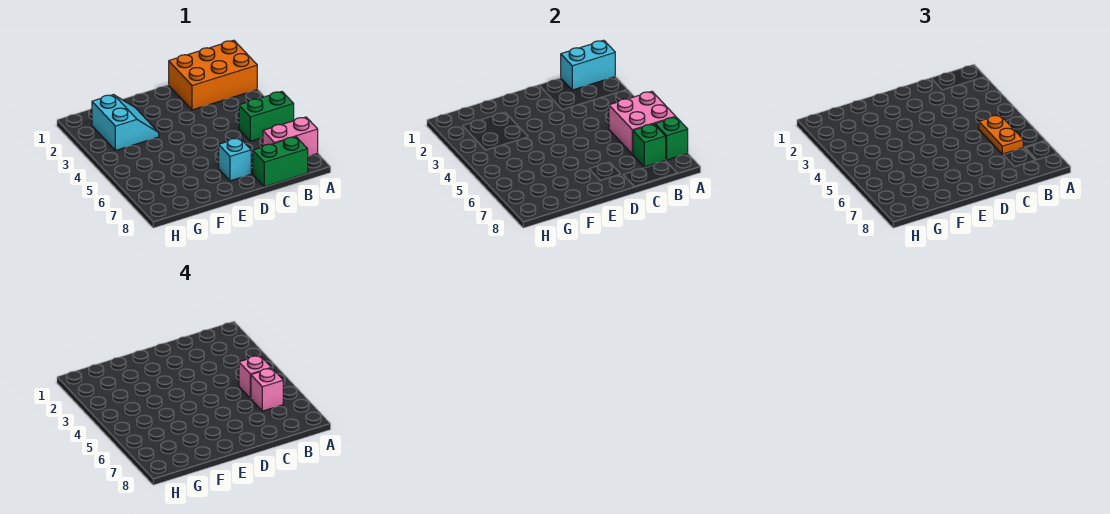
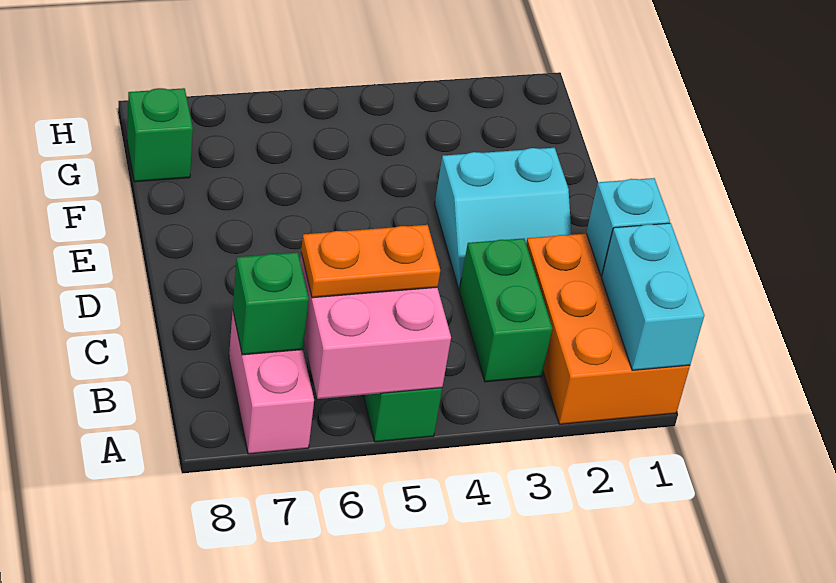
green brick A7 level 2 -> green brick G8 level 1
pink brick B5 level 4 -> none
pink brick B6 level 4 -> none
green brick B8:C8 level 1 -> green brick B3:C3 level 1
cyan brick D7 level 1 -> cyan brick C1 level 2
cyan slope F2:G3 level 1 top G -> cyan slope D2:E3 level 1 top E

